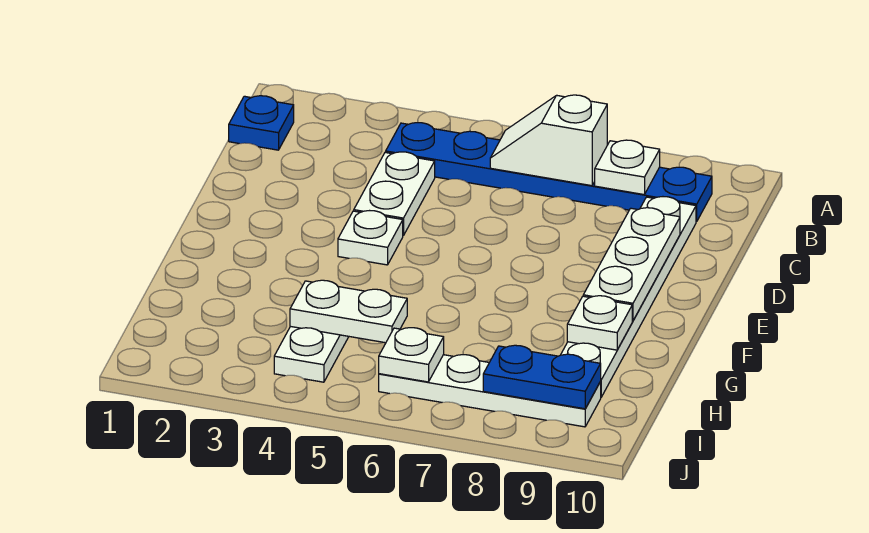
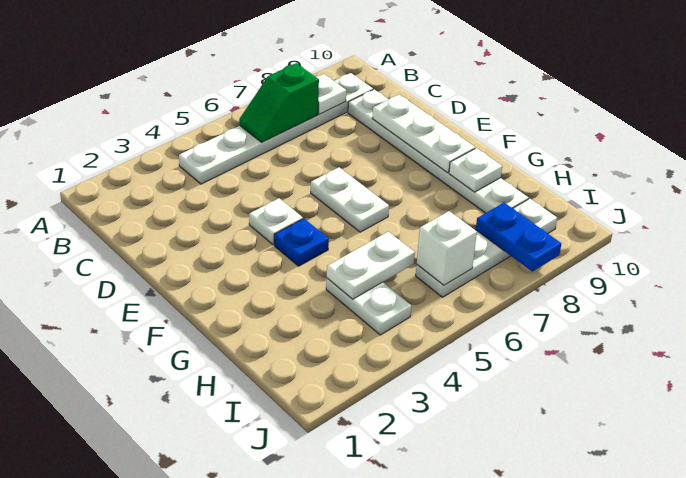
blue plate B1 level 1 -> blue plate F4 level 1
blue plate B4:B9 level 1 -> white plate B4:B9 level 1
white slope B6:B7 level 2 top 7 -> green slope B6:B7 level 2 top 7
white plate C4:D4 level 1 -> white plate E6:F6 level 1
white plate I6 level 2 -> white brick I6 level 2
blue plate I8:I9 level 2 -> blue plate I8:J8 level 2

